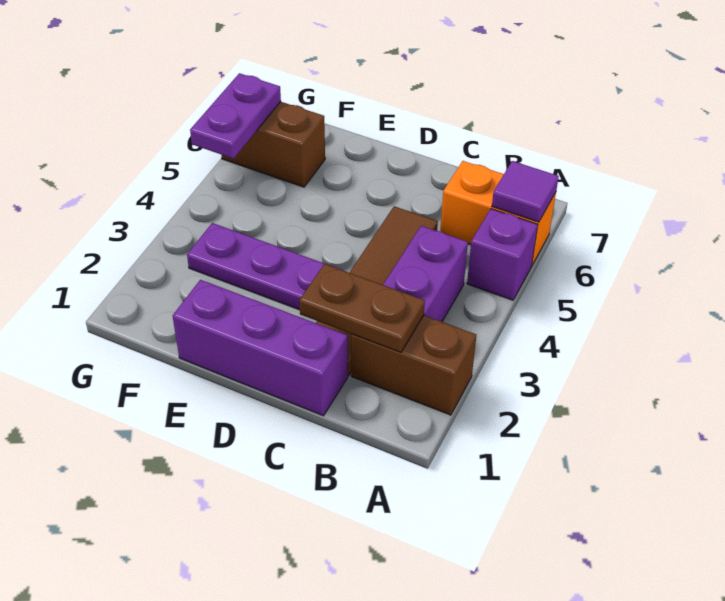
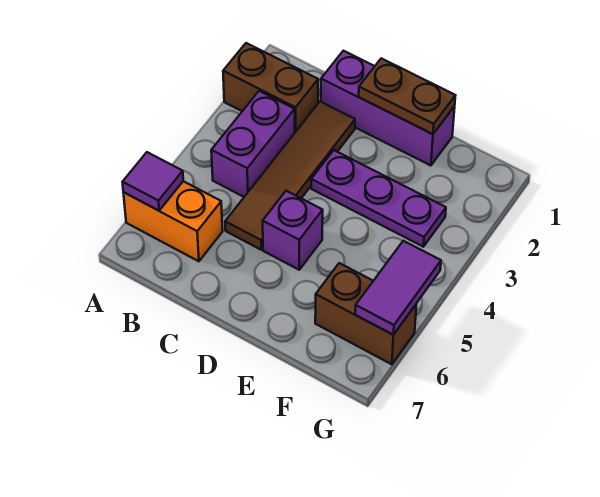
purple brick A5 level 1 -> purple brick D5 level 1
brown plate B2:C2 level 2 -> brown plate D1:E1 level 2
purple plate G5:G6 level 2 -> purple tile G5:G6 level 2

